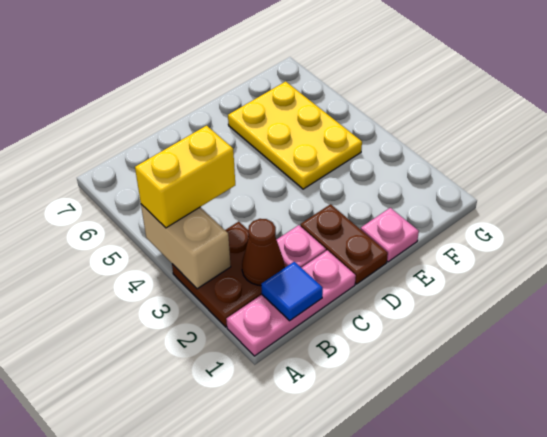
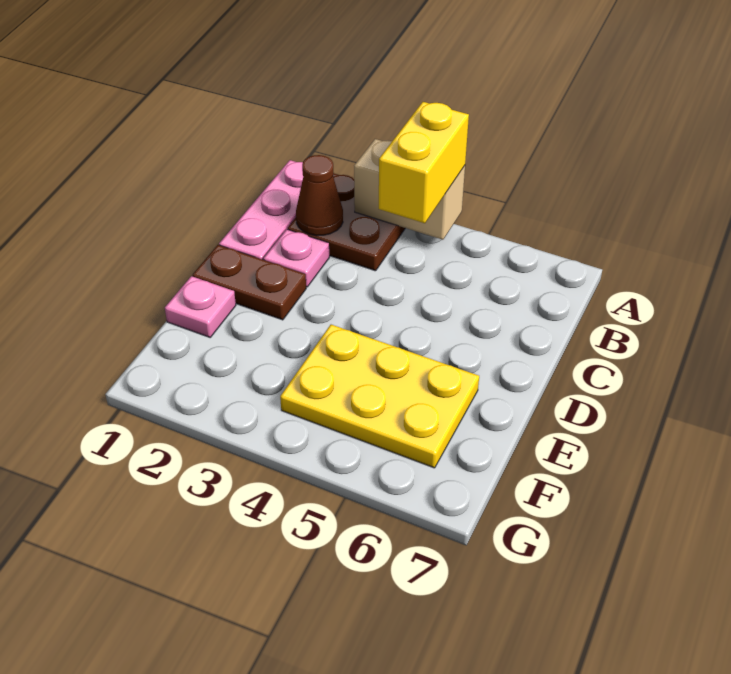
blue tile B1 level 2 -> none

